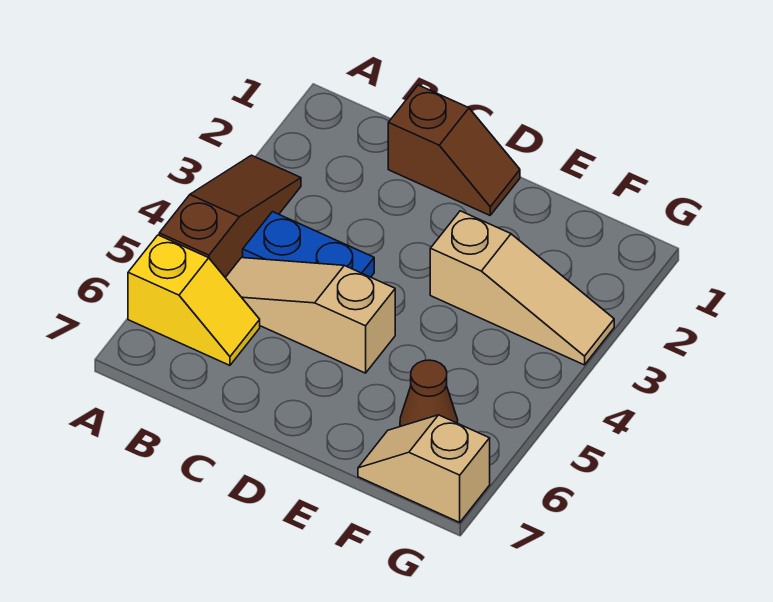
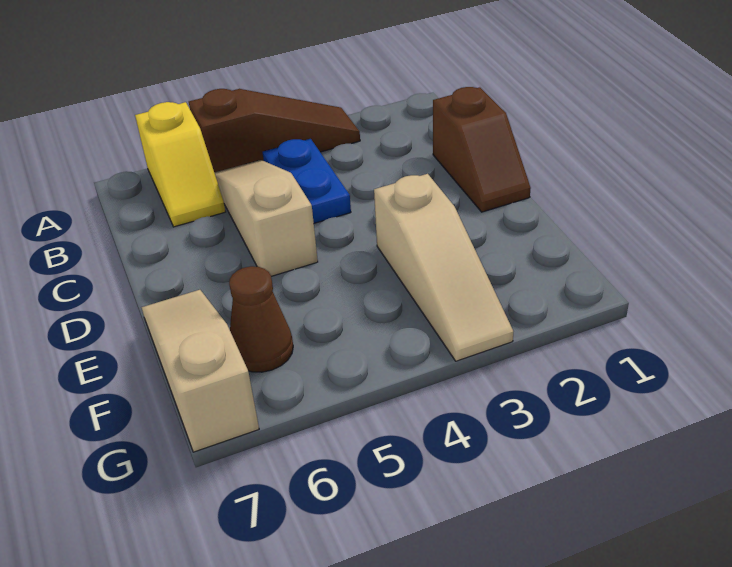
tan slope F7:G7 level 1 top G -> tan slope E7:G7 level 1 top G

